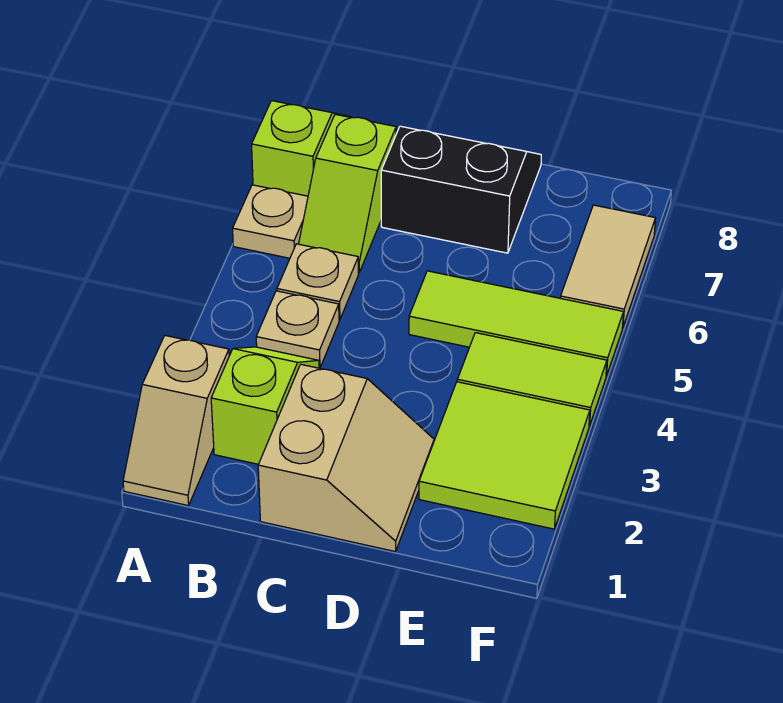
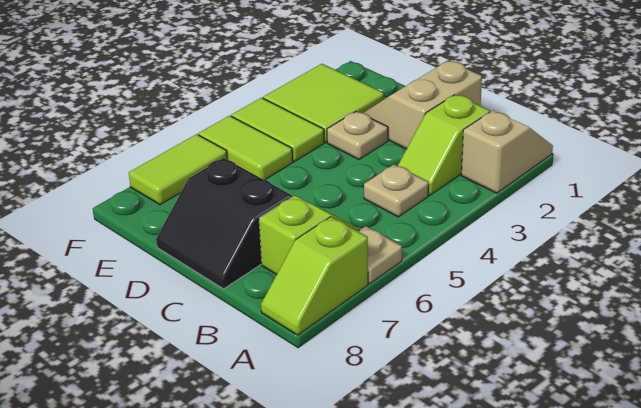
tan plate B5 level 1 -> tan plate D3 level 1
lime tile D5:F5 level 1 -> lime tile E5:F5 level 1
tan tile F6:F7 level 1 -> lime tile F6:F7 level 1

